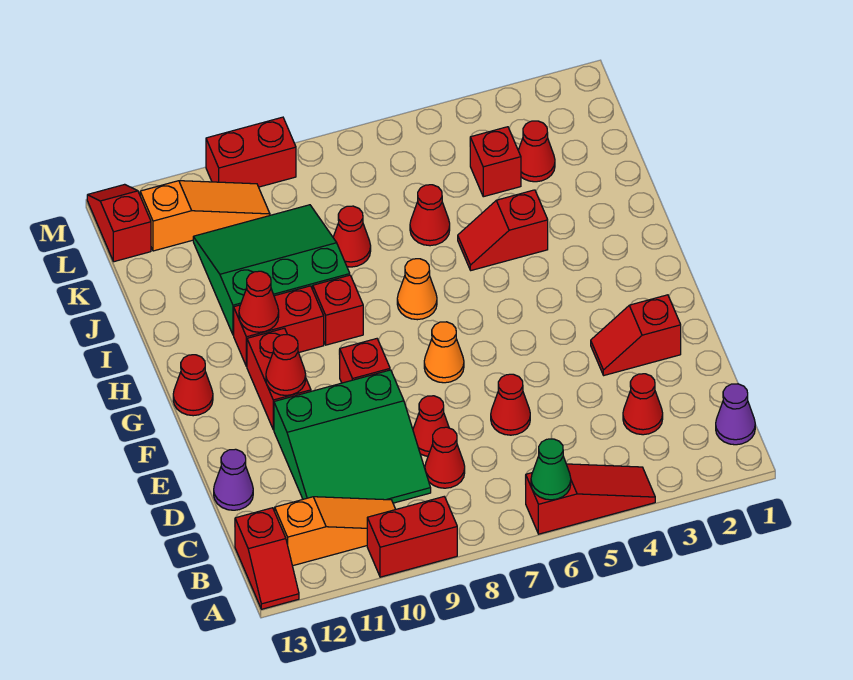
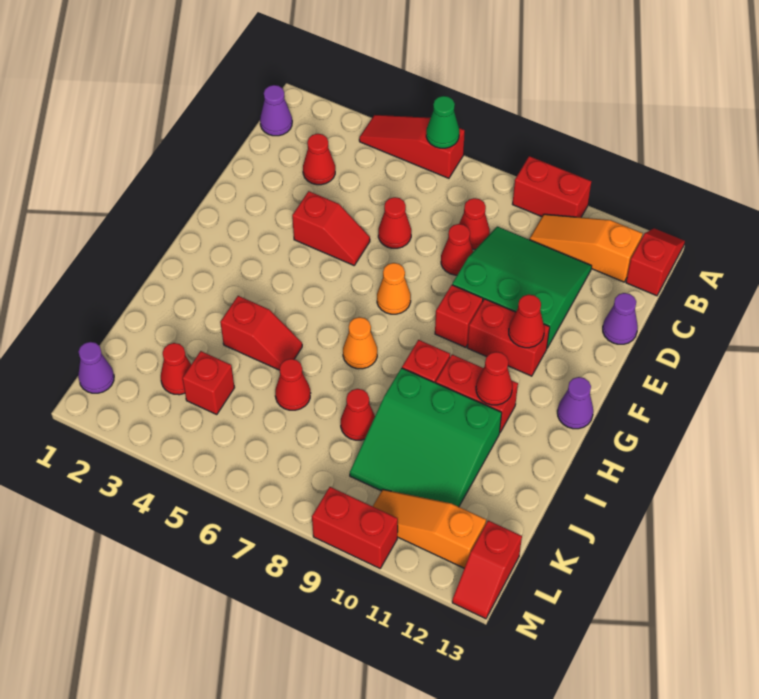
red slope E2:E3 level 1 top 2 -> red slope E4:E5 level 1 top 4
red brick F11:G11 level 1 -> red brick F10:F11 level 1
red cone G13 level 1 -> purple cone G13 level 1
none -> purple cone L1 level 1

